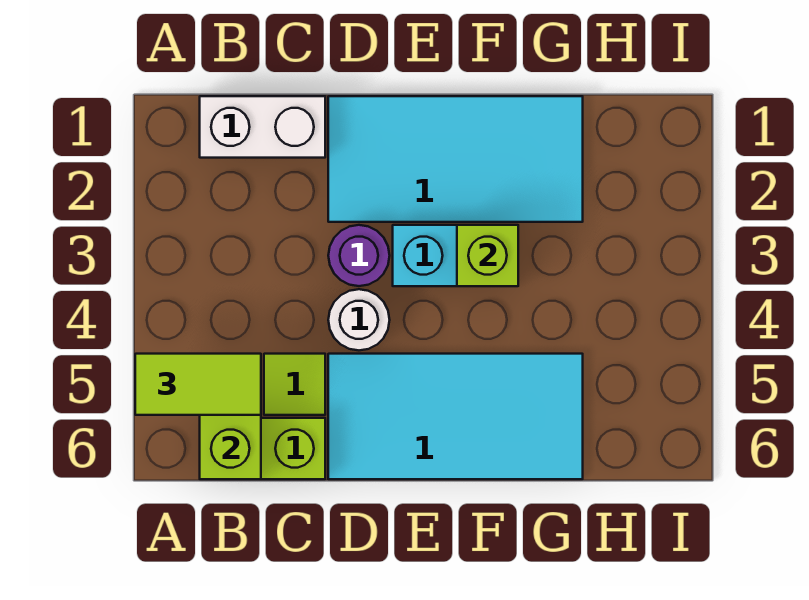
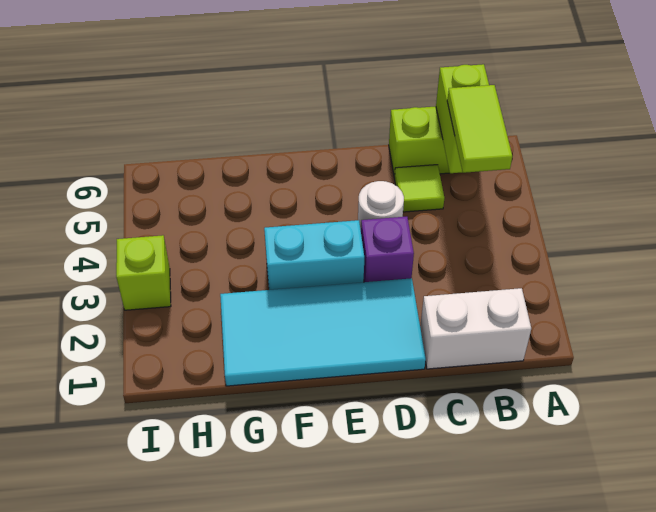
lime tile A5:B5 level 3 -> lime tile B4:B5 level 3
purple round brick D3 level 1 -> purple brick D3 level 1
cyan tile D5:G6 level 1 -> none
lime brick F3 level 2 -> lime brick I3 level 1

